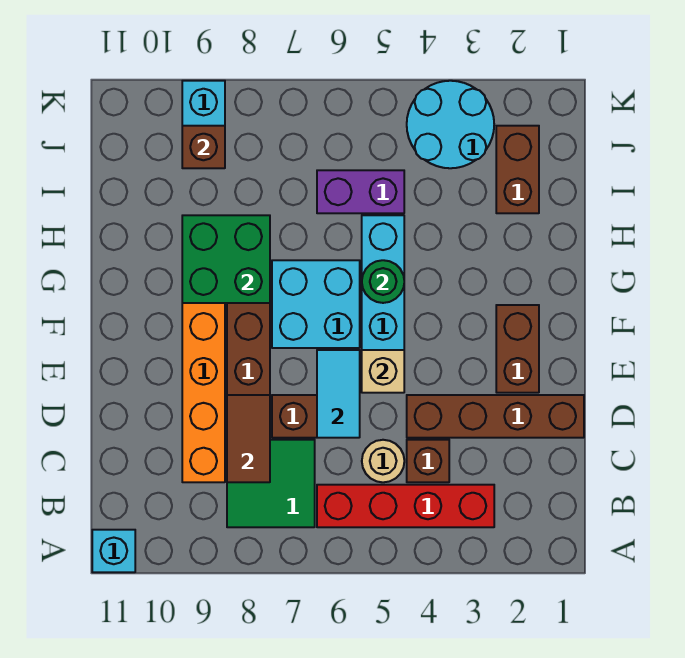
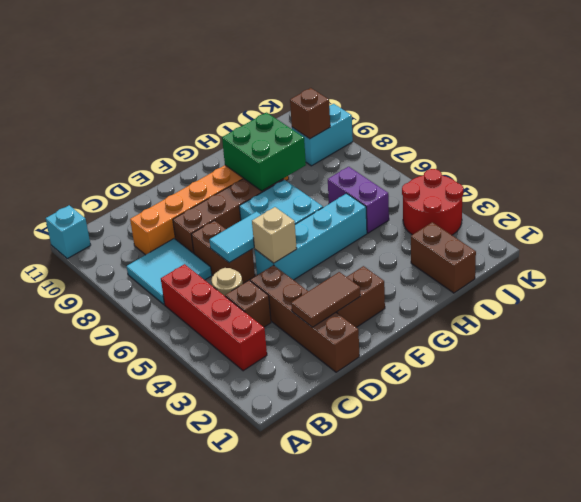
green tile B7:C8 level 1 -> cyan tile B7:C8 level 1
brown tile C8:D8 level 2 -> brown tile D2:E2 level 2
green round brick G5 level 2 -> none
brown brick I2:J2 level 1 -> brown brick I1:I2 level 1
cyan round brick J3:K4 level 1 -> red round brick J3:K4 level 1

